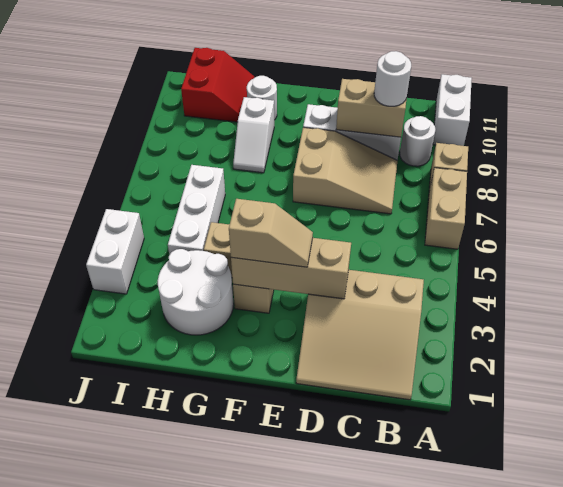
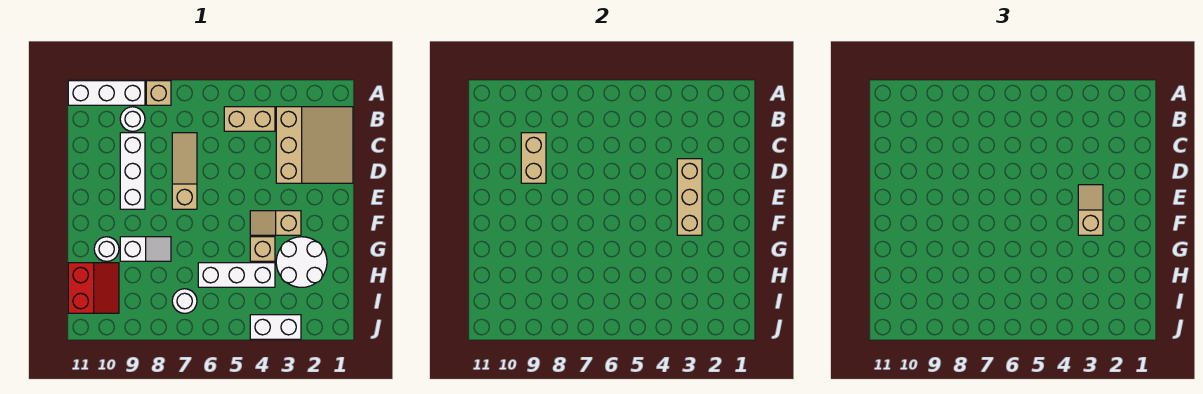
tan brick A6:A7 level 1 -> tan brick B4:B5 level 1
white brick A10:A11 level 1 -> white brick A9:A11 level 1
tan slope C7:E8 level 1 top E -> tan slope C7:E7 level 1 top E
white round brick C9 level 3 -> white round brick I7 level 1
red slope H10:I11 level 1 top I -> red slope H10:I11 level 1 top 11

